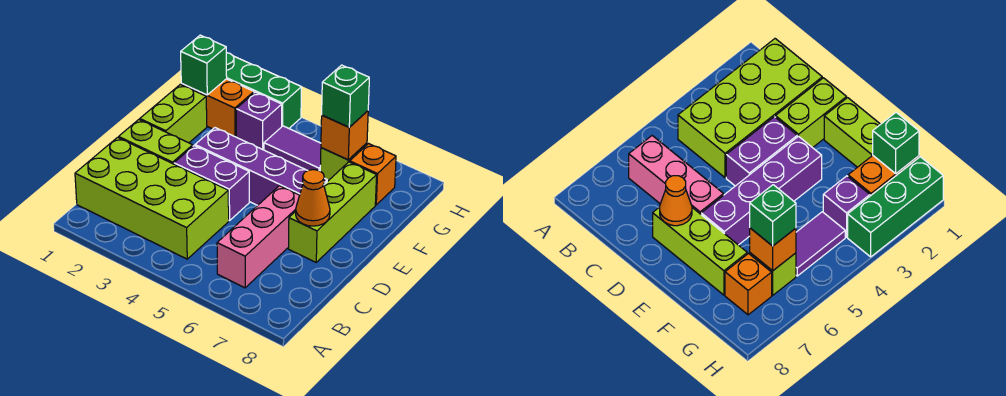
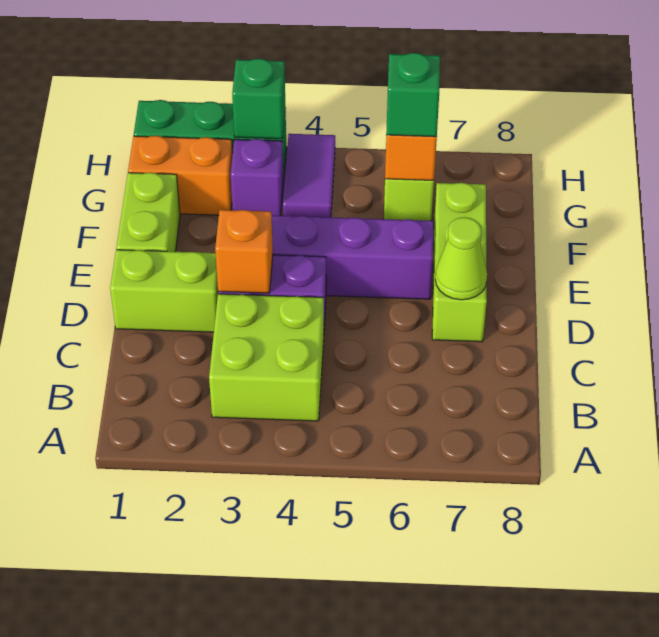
lime brick B1:C4 level 1 -> lime brick B3:C4 level 1
pink brick B6:D6 level 1 -> none
orange cone D7 level 2 -> lime cone D7 level 2
green brick G1 level 2 -> green brick H3 level 2
purple tile G4:G5 level 1 -> purple tile G4:H4 level 1
orange brick G7 level 1 -> orange brick D3 level 2

